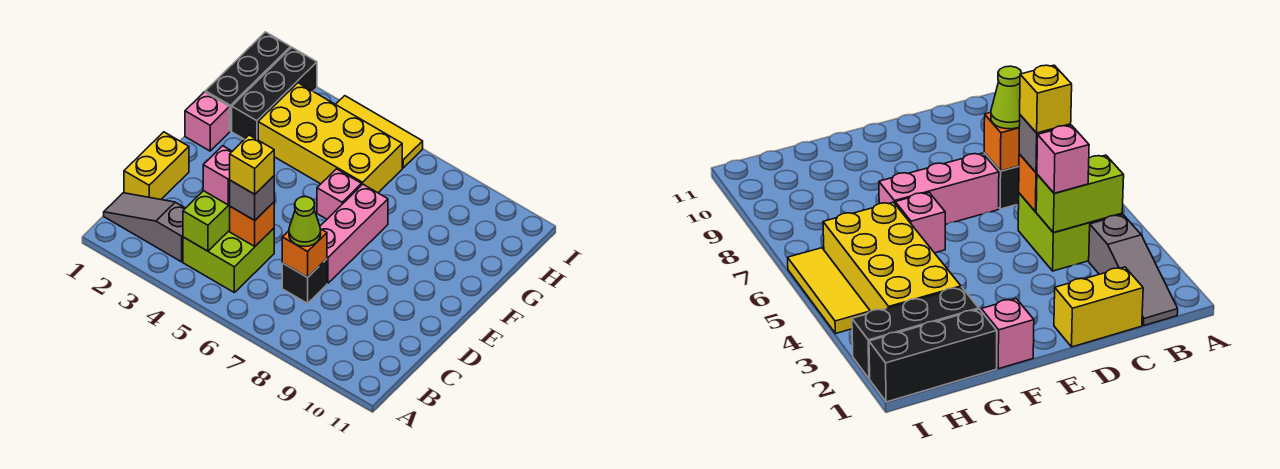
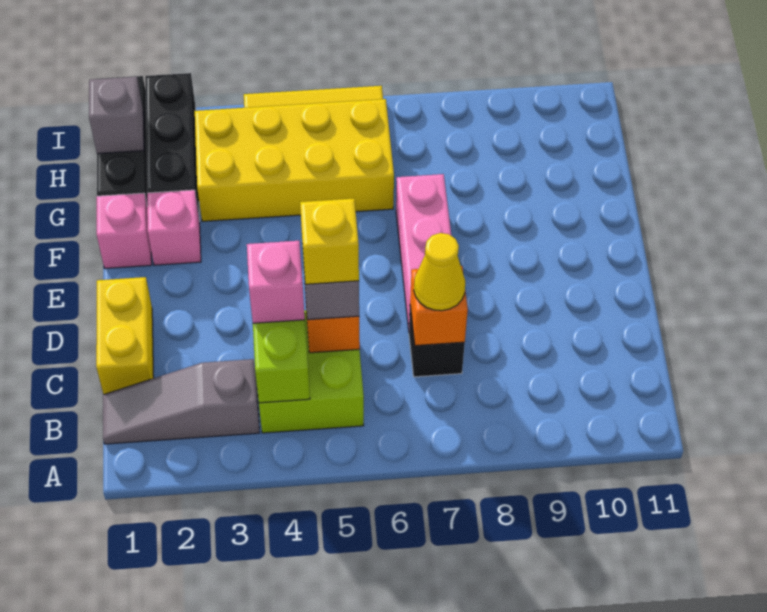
lime cone C7 level 3 -> yellow cone C7 level 3
pink brick F6 level 1 -> pink brick F2 level 1
none -> grey brick H1 level 2

